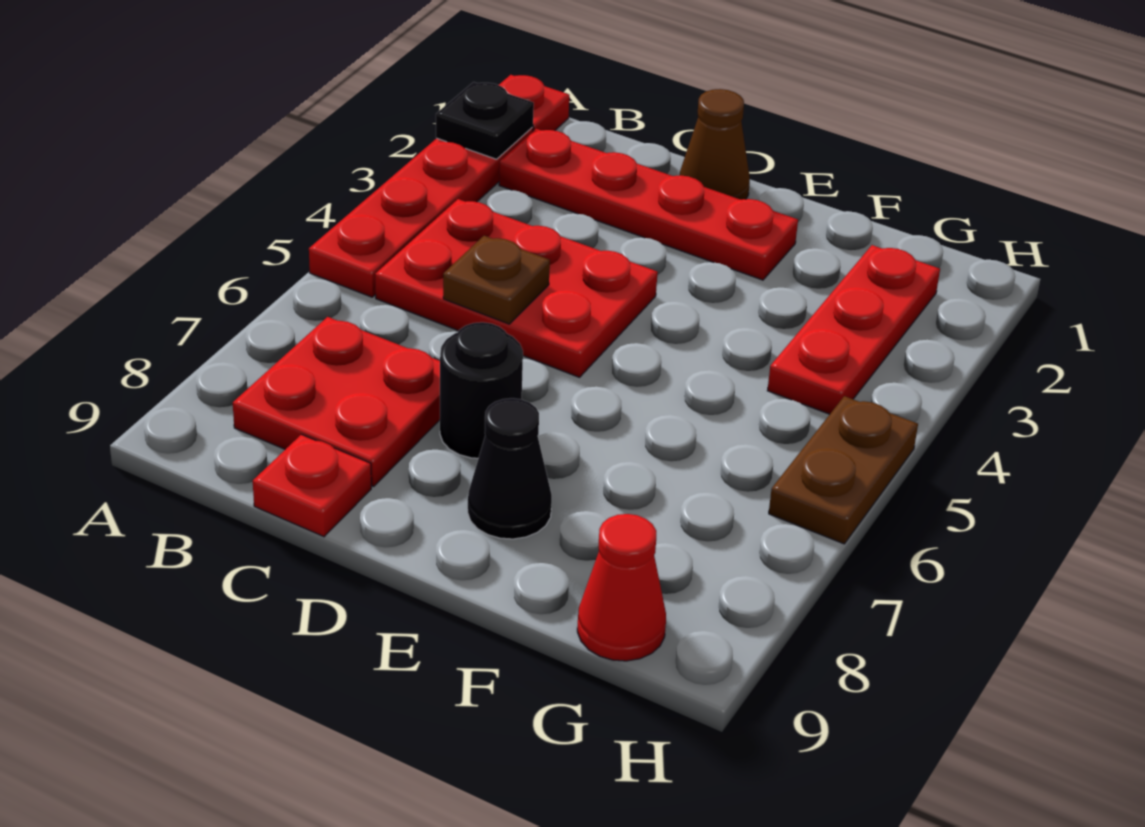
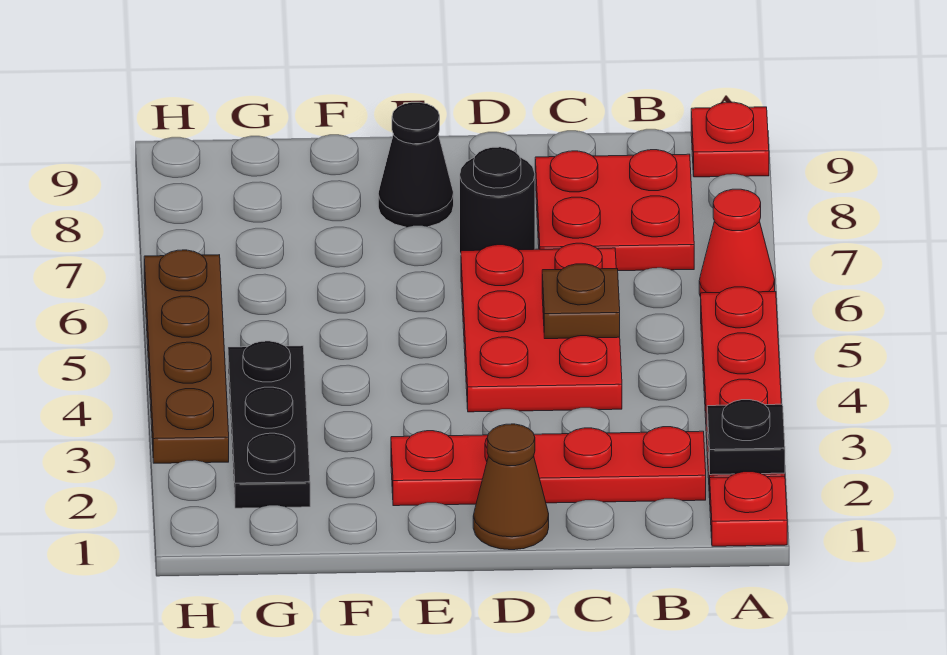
red plate B4:D5 level 1 -> red plate C4:D6 level 1
red plate C9 level 1 -> red plate A9 level 1
red plate G2:G4 level 1 -> black plate G2:G4 level 1
red cone G9 level 1 -> red cone A6 level 1
brown plate H5:H6 level 1 -> brown plate H3:H6 level 1

